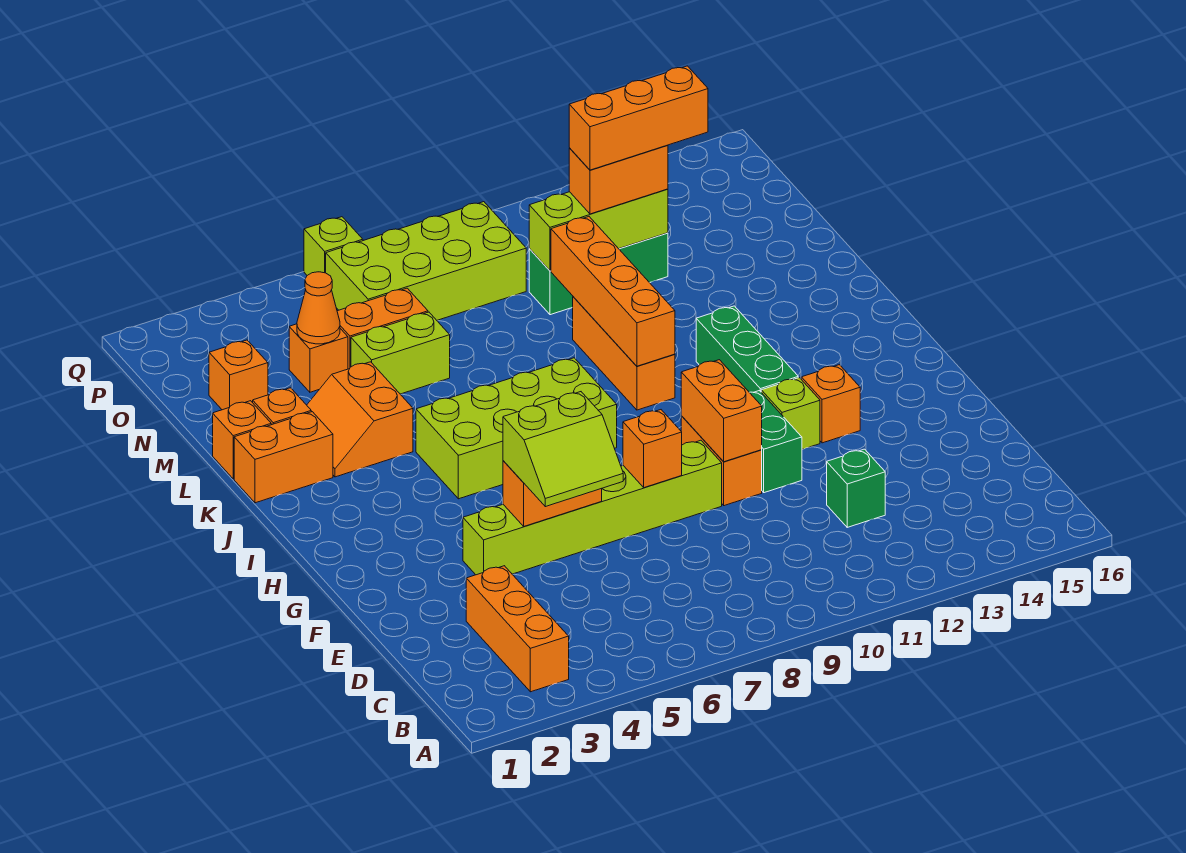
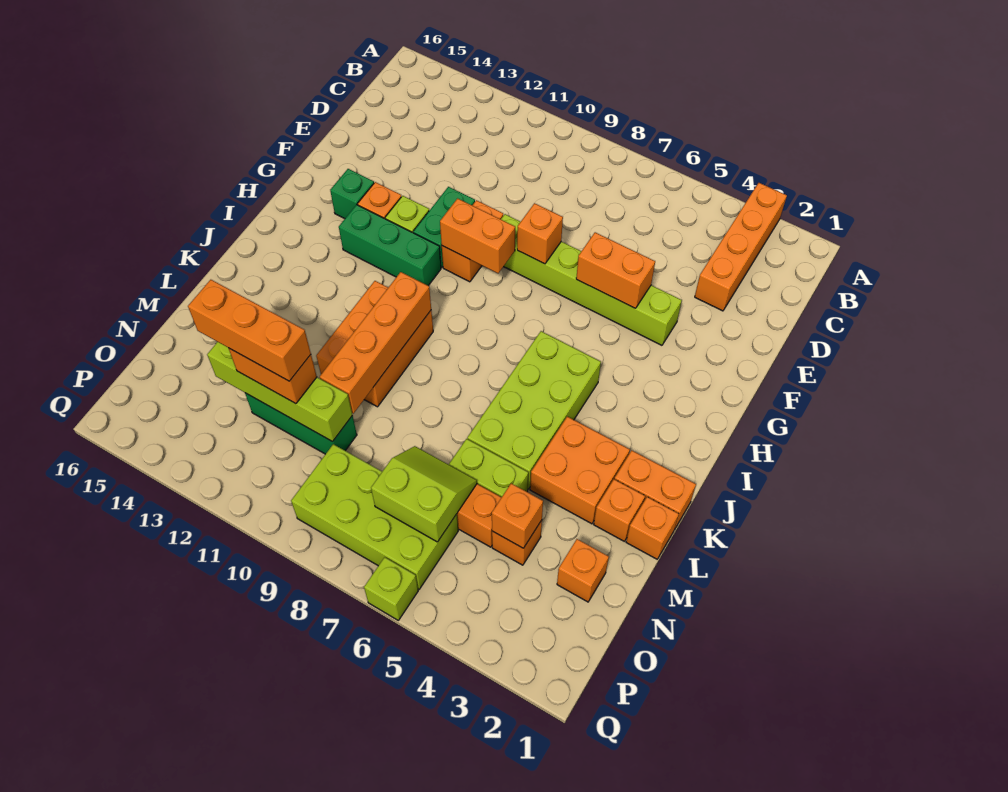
orange brick B3:D3 level 1 -> orange brick A3:D3 level 1
green brick D12 level 1 -> green brick G14 level 1
lime slope E5:F6 level 3 top F -> lime slope N6:O7 level 2 top O
orange brick F10:G10 level 2 -> orange brick G9:G10 level 2
green brick H12:J12 level 1 -> green brick H11:H13 level 1
lime brick I5:J8 level 1 -> lime brick I5:L6 level 1
orange brick J10:L10 level 1 -> orange brick J10:L11 level 1
orange slope K3:L4 level 1 top 4 -> orange brick K3:L4 level 1
orange cone N4 level 2 -> orange brick N4 level 2
lime brick N10:N12 level 2 -> lime brick N10:N13 level 2

